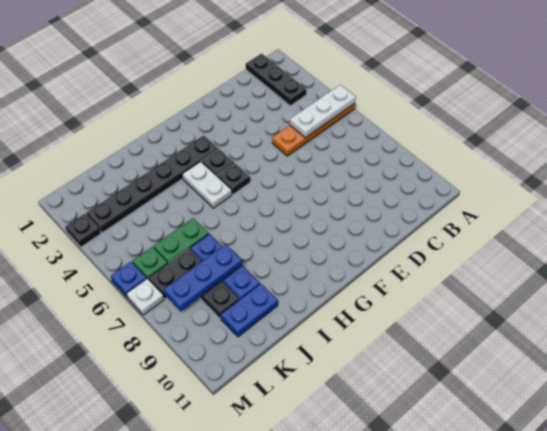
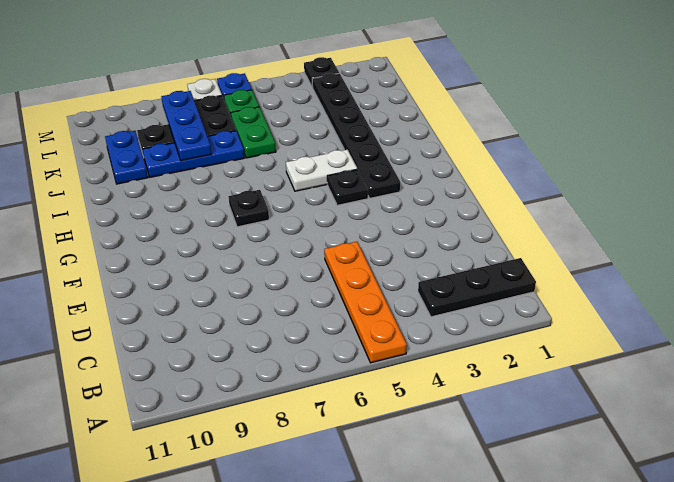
white plate A5:C5 level 2 -> none
black plate G5 level 1 -> black plate G7 level 1

